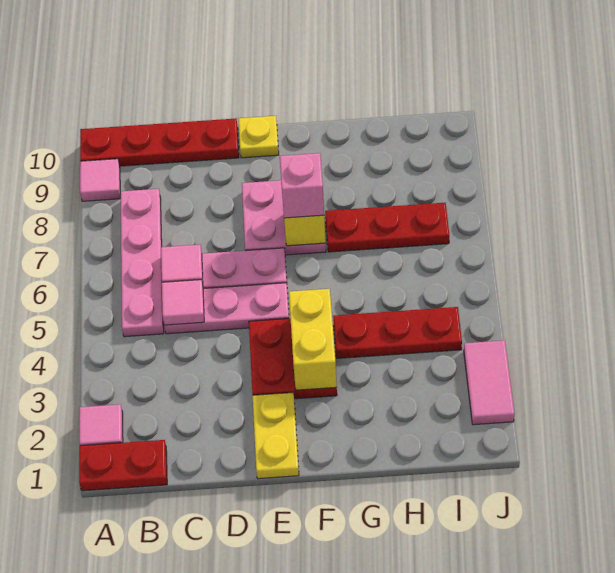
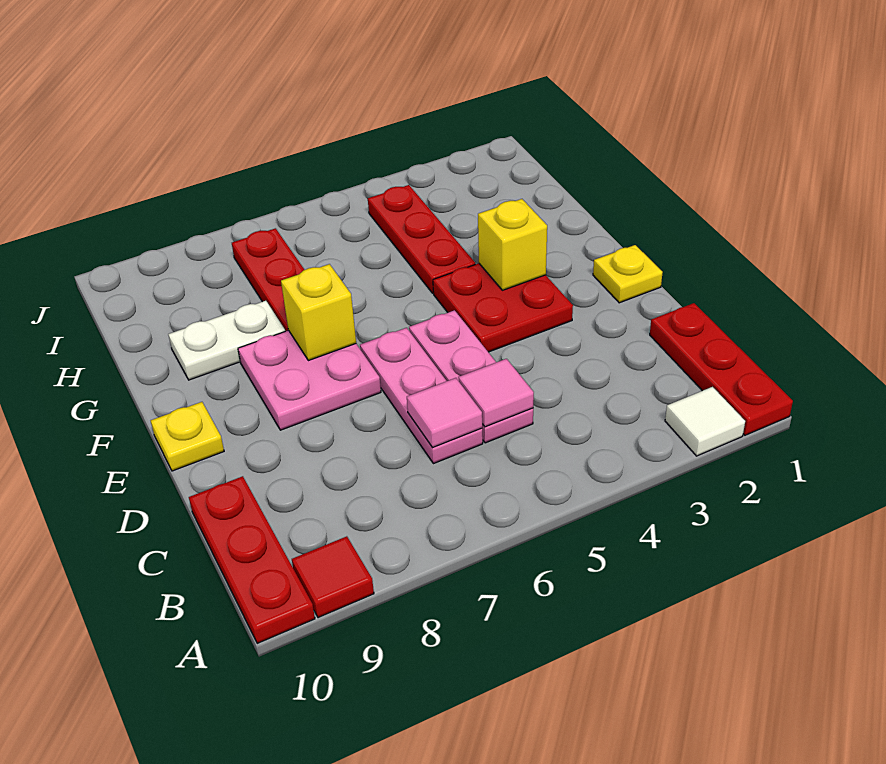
red plate A1:B1 level 1 -> red plate A1:C1 level 1
pink tile A2 level 1 -> white tile A2 level 1
pink tile A9 level 1 -> red tile A9 level 1
red plate A10:D10 level 1 -> red plate A10:C10 level 1
pink plate B5:B8 level 1 -> none
yellow plate E1:E2 level 1 -> yellow plate E1 level 1
yellow brick F3:F4 level 2 -> yellow brick F3 level 2
pink brick F7 level 3 -> none
none -> white plate G8:G9 level 1
pink tile J2:J3 level 1 -> none

